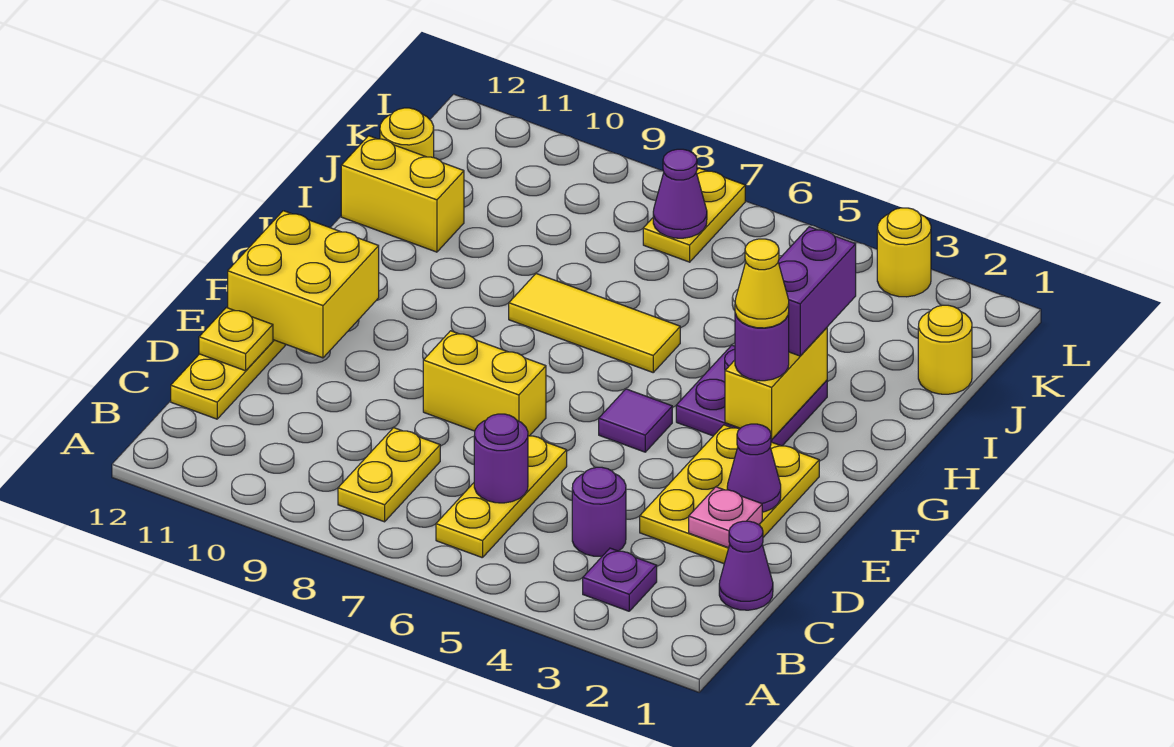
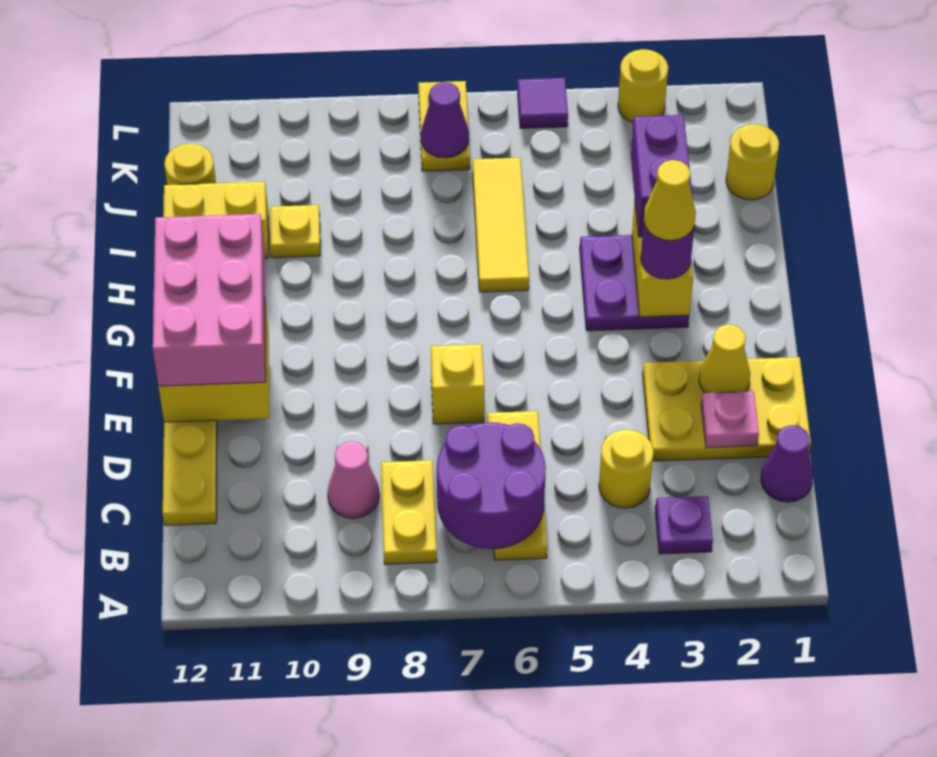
purple round brick C4 level 1 -> yellow round brick C4 level 1
purple round brick C6 level 2 -> purple round brick B6:C7 level 2
none -> pink cone C9 level 1
yellow plate D2:F3 level 1 -> yellow plate D1:E3 level 1
yellow plate D12 level 2 -> yellow plate I10 level 1
purple cone E2 level 2 -> yellow cone E2 level 2
yellow brick E7:E8 level 1 -> yellow brick E7 level 1
none -> pink brick E11:G12 level 3
purple tile F5 level 1 -> purple tile L5 level 1
yellow tile H6:H8 level 1 -> yellow tile H6:J6 level 1

